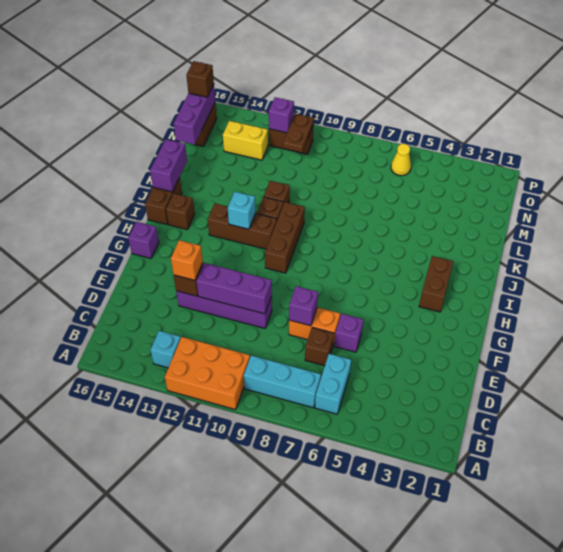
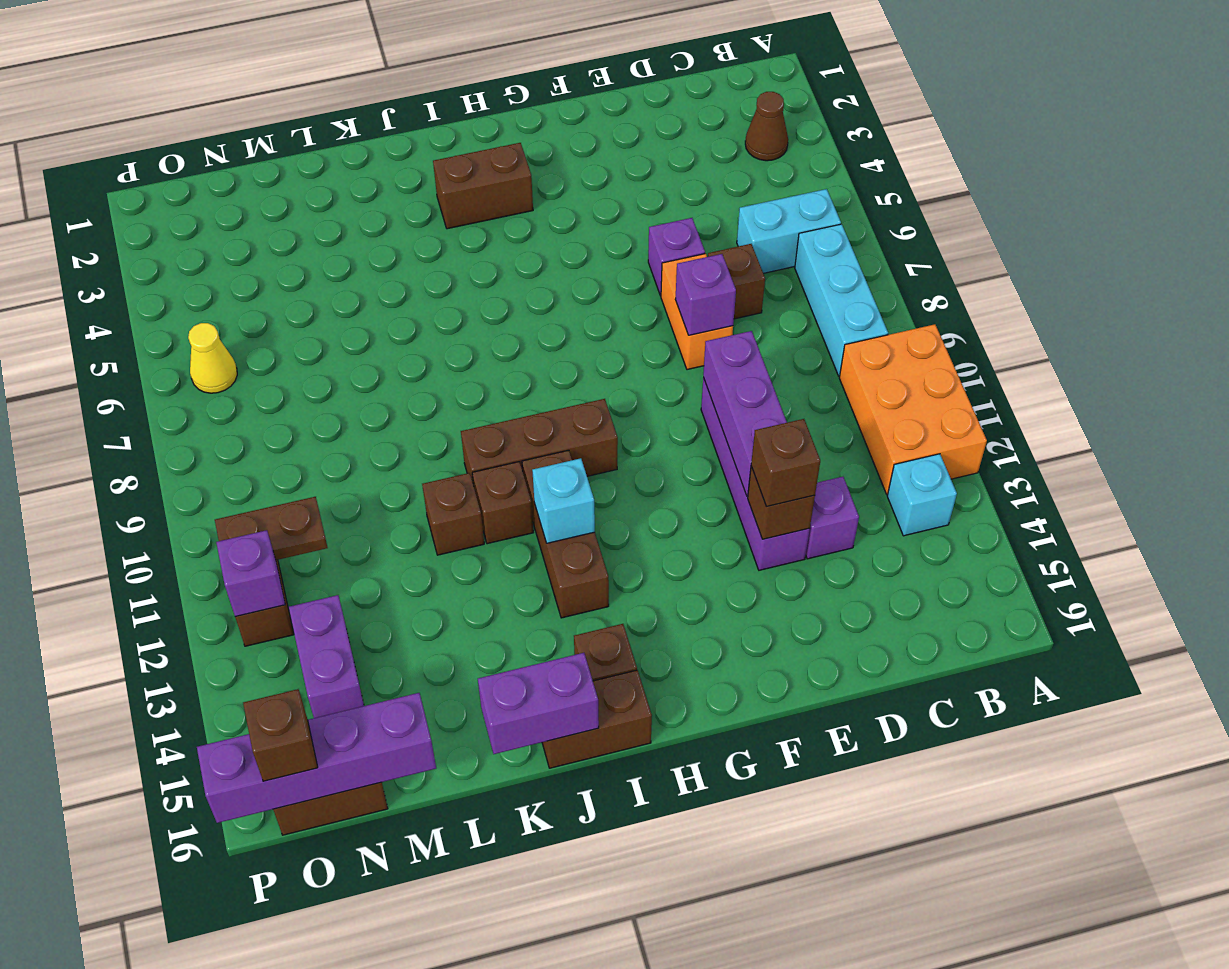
none -> brown cone B3 level 1
orange brick E13 level 3 -> brown brick E13 level 3
purple brick G16 level 1 -> purple brick D13 level 1
purple brick M16:O16 level 2 -> purple brick M16:P16 level 2
yellow brick N13:N14 level 1 -> purple brick N13:N14 level 1

